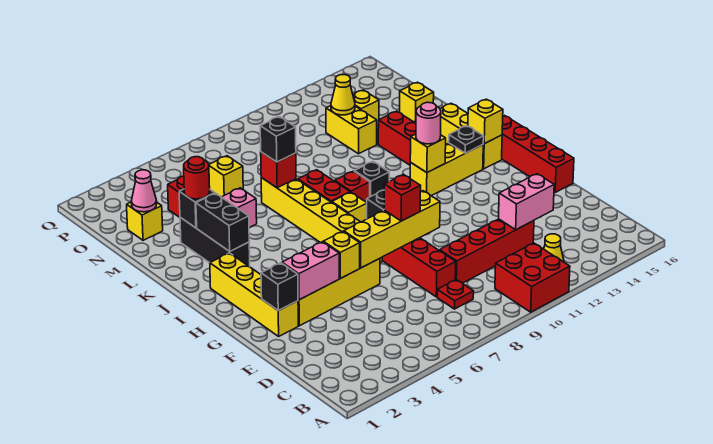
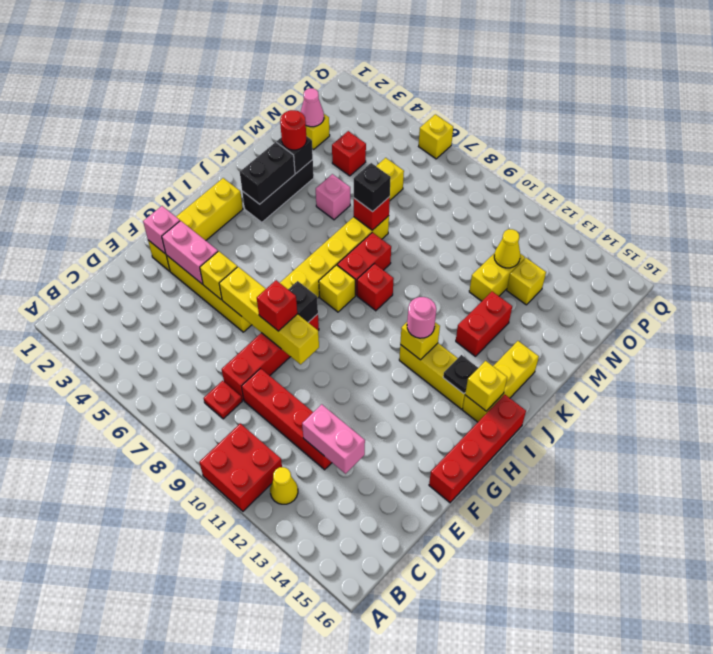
black brick F2 level 2 -> pink brick F2 level 2
black brick J10 level 1 -> none
yellow brick M15 level 1 -> yellow brick Q6 level 1

